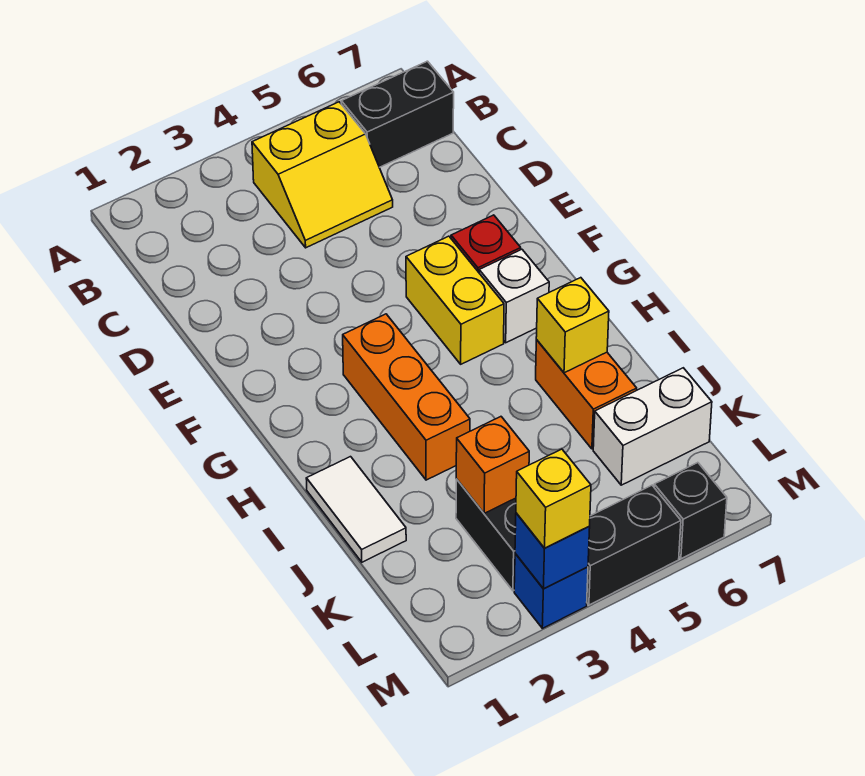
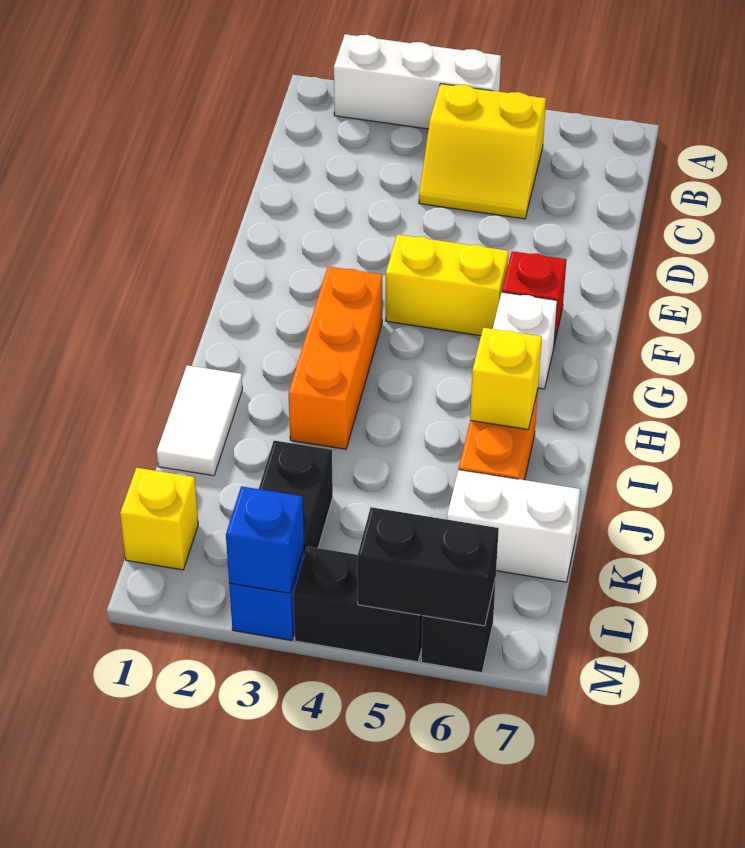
none -> white brick A2:A4 level 1
black brick B6:B7 level 1 -> black brick M5:M6 level 2
yellow brick F5:G5 level 1 -> yellow brick F4:F5 level 1
orange brick K3 level 2 -> none
yellow brick M3 level 3 -> yellow brick L1 level 1

